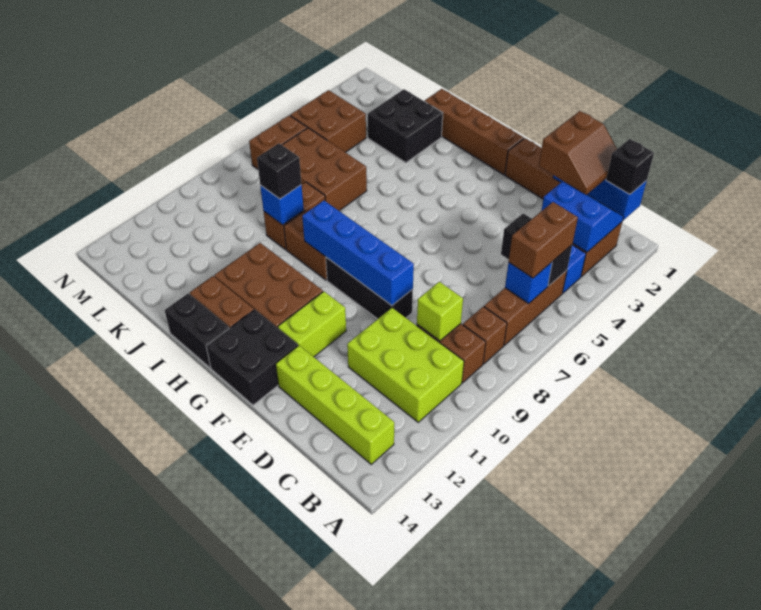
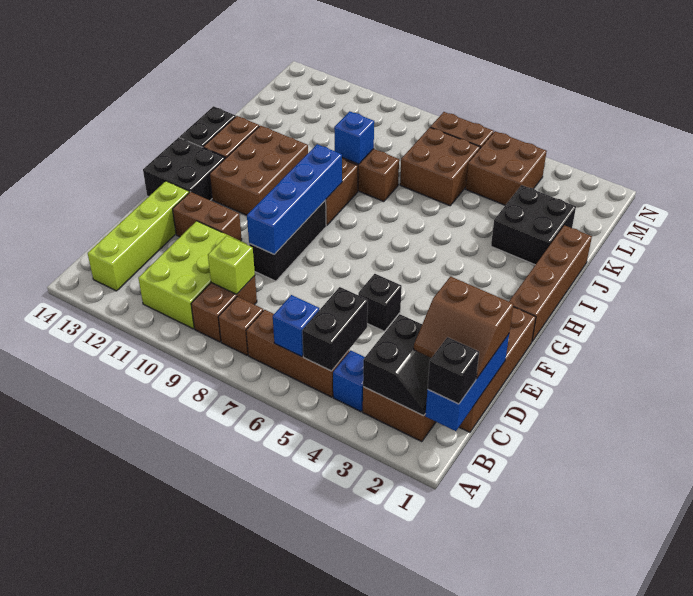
blue slope B2:C3 level 2 top 3 -> black slope B2:C3 level 2 top 3
brown brick B5:B6 level 3 -> brown brick E11:E12 level 1
lime brick F11:F12 level 1 -> none
brown brick J6:L7 level 1 -> brown brick K6:L7 level 1
black brick J9 level 3 -> black brick E5 level 1

